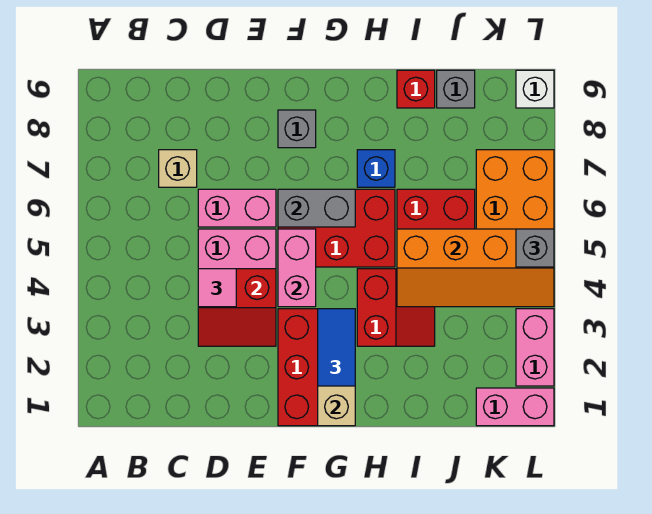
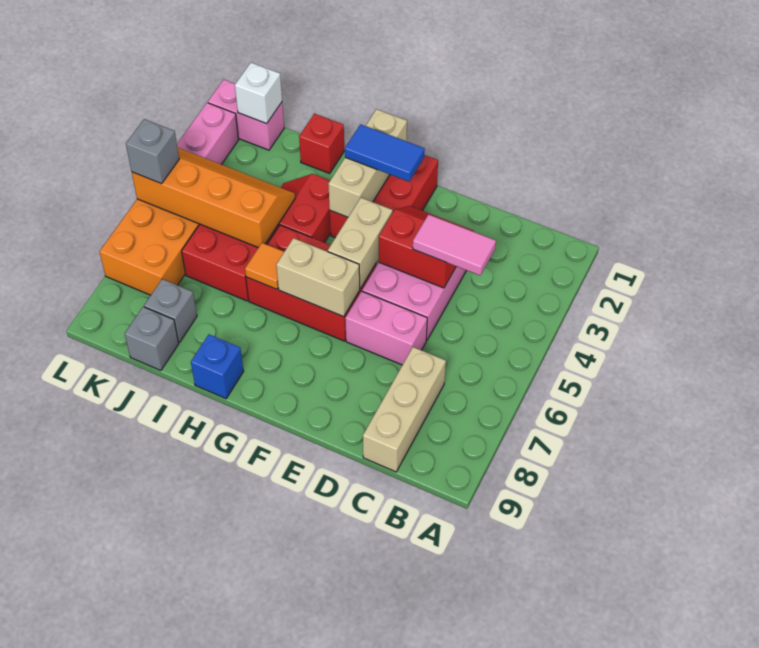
tan brick C7 level 1 -> tan brick C7:C9 level 1
pink tile D4 level 3 -> pink tile C4:D4 level 3
pink brick F4:F5 level 2 -> tan brick F4:F5 level 2
grey brick F6:G6 level 2 -> tan brick F6:G6 level 2
grey brick F8 level 1 -> grey brick J8 level 1
blue tile G2:G3 level 3 -> blue tile F2:G2 level 3
none -> orange tile H6 level 2
blue brick H7 level 1 -> blue brick H9 level 1
red brick I9 level 1 -> red brick I1 level 1
white brick L9 level 1 -> white brick K1 level 2

